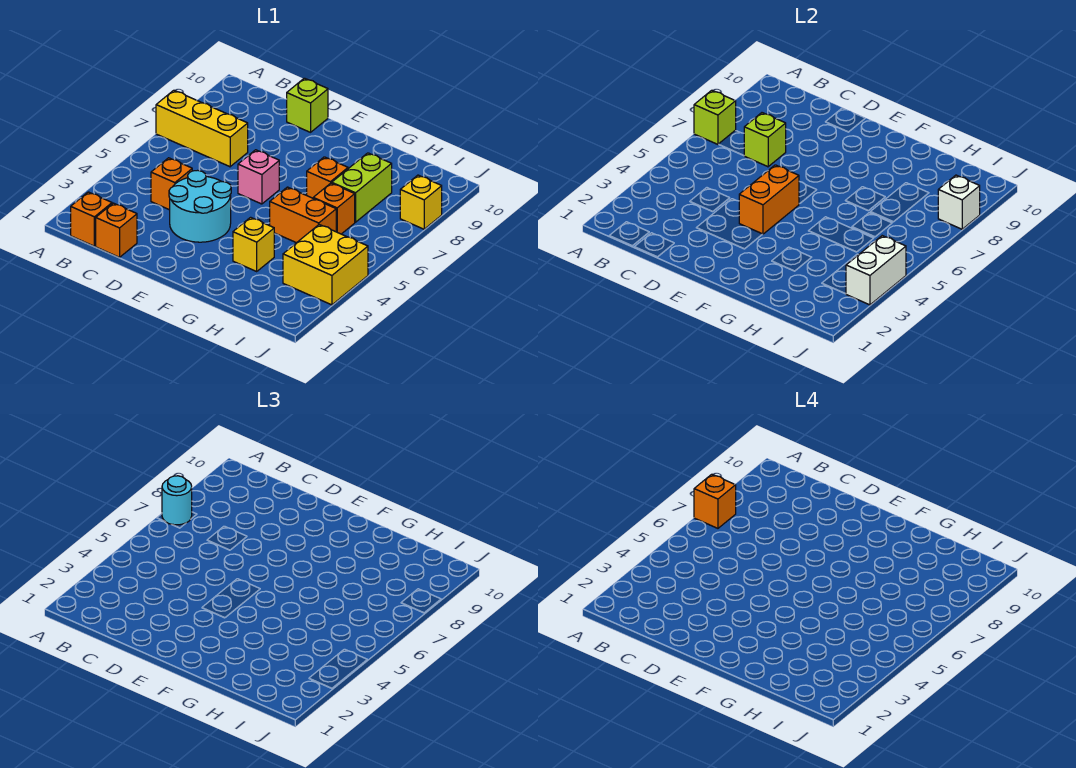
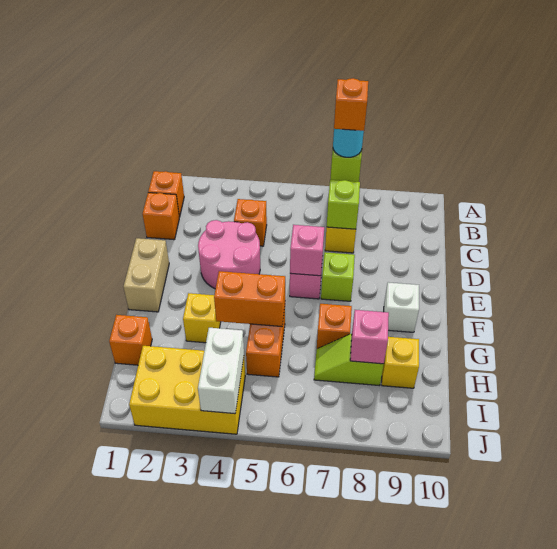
cyan round brick D3:E4 level 1 -> pink round brick D3:E4 level 1
lime brick D10 level 1 -> lime brick E7 level 1
none -> tan brick E1:F1 level 1
orange brick E4:E5 level 2 -> orange brick G4:G5 level 2
none -> pink brick E6 level 2
orange brick H6 level 1 -> orange brick H1 level 1
lime brick H7:H8 level 1 -> lime slope H7:H8 level 1 top 8
none -> pink brick H8 level 2
yellow brick I3:J4 level 1 -> yellow brick I2:J4 level 1
white brick J3:J4 level 2 -> white brick I4:J4 level 2
yellow brick J8 level 1 -> yellow brick H9 level 1
white brick J8 level 2 -> white brick F9 level 1

